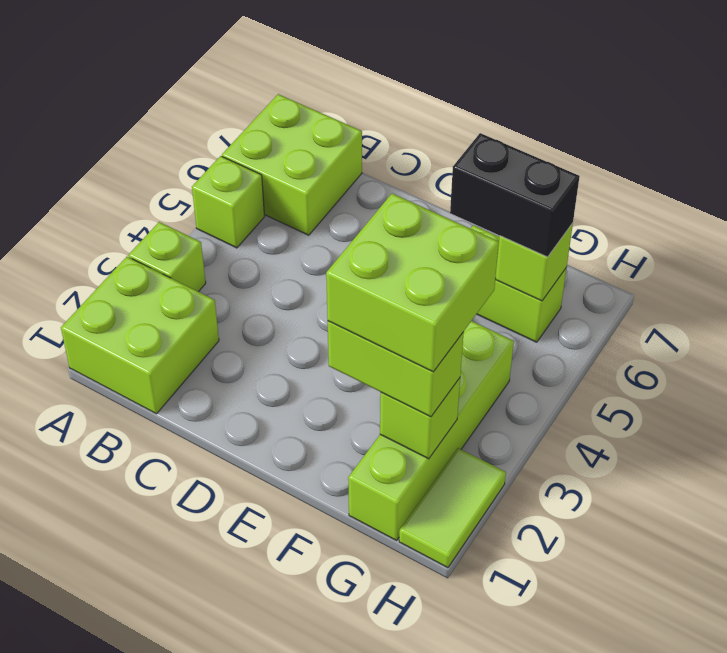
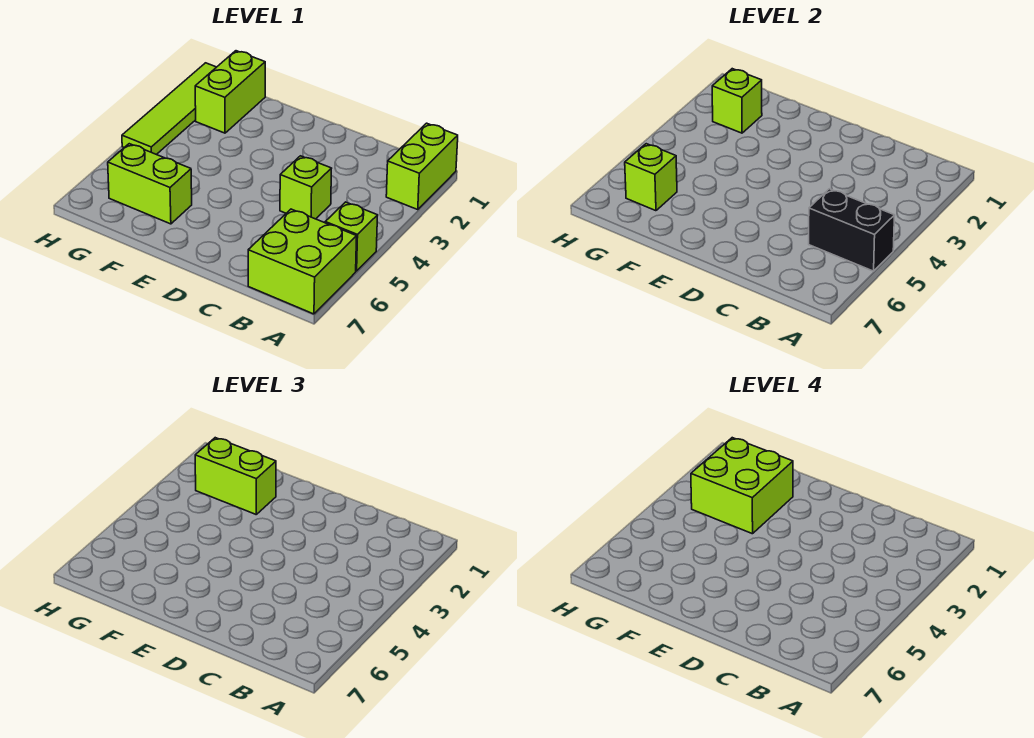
lime brick A1:B2 level 1 -> lime brick A1:A2 level 1
lime brick A3 level 1 -> lime brick C4 level 1
black brick F6:G6 level 3 -> black brick A5:B5 level 2
lime brick G1:G4 level 1 -> lime brick G1:G2 level 1
lime tile H1:H2 level 1 -> lime tile H1:H4 level 1

